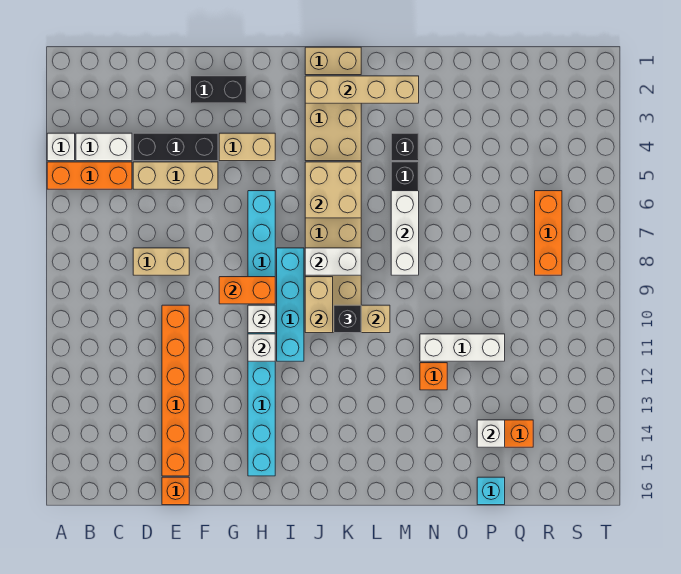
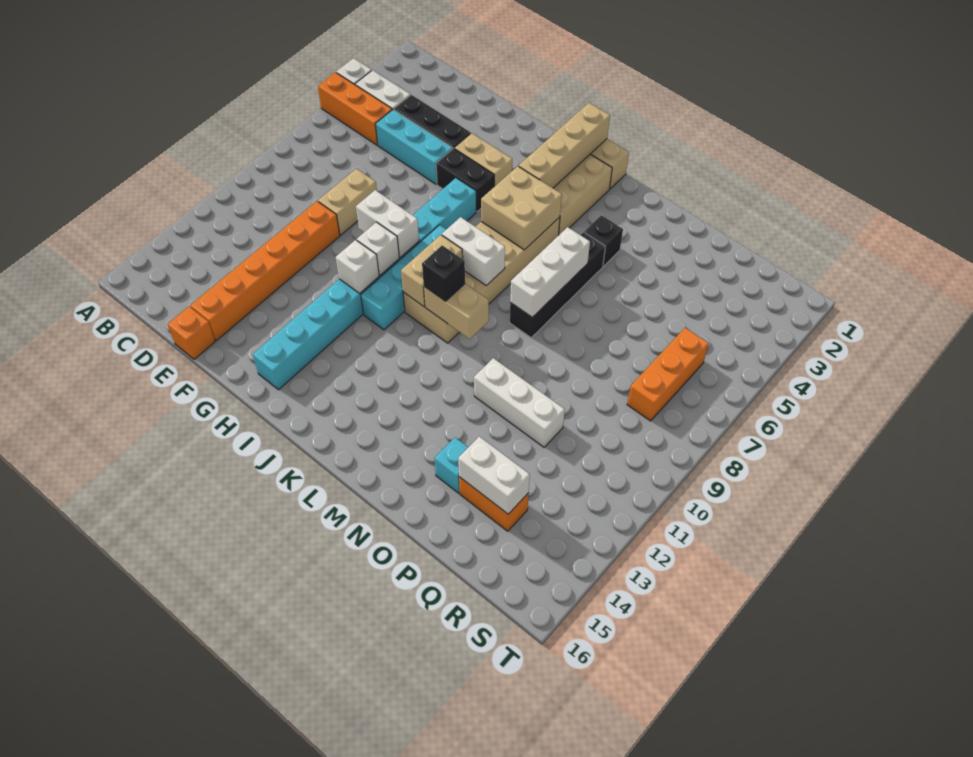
tan brick D5:F5 level 1 -> cyan brick D5:F5 level 1
tan brick D8:E8 level 1 -> tan brick E8:E9 level 1
black brick F2:G2 level 1 -> black brick G5:H5 level 1
orange brick G9:H9 level 2 -> white brick G9:H9 level 2
tan brick J2:M2 level 2 -> tan brick J1:J4 level 2
orange brick N12 level 1 -> none
white brick P14 level 2 -> white brick P14:Q14 level 2
cyan brick P16 level 1 -> cyan brick O14 level 1

